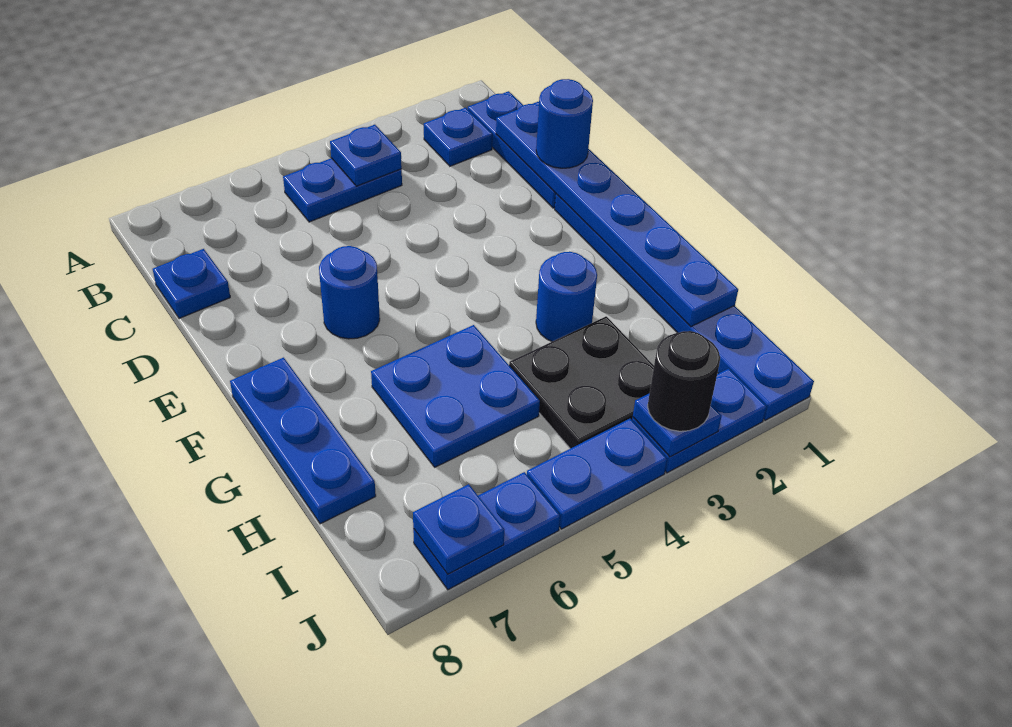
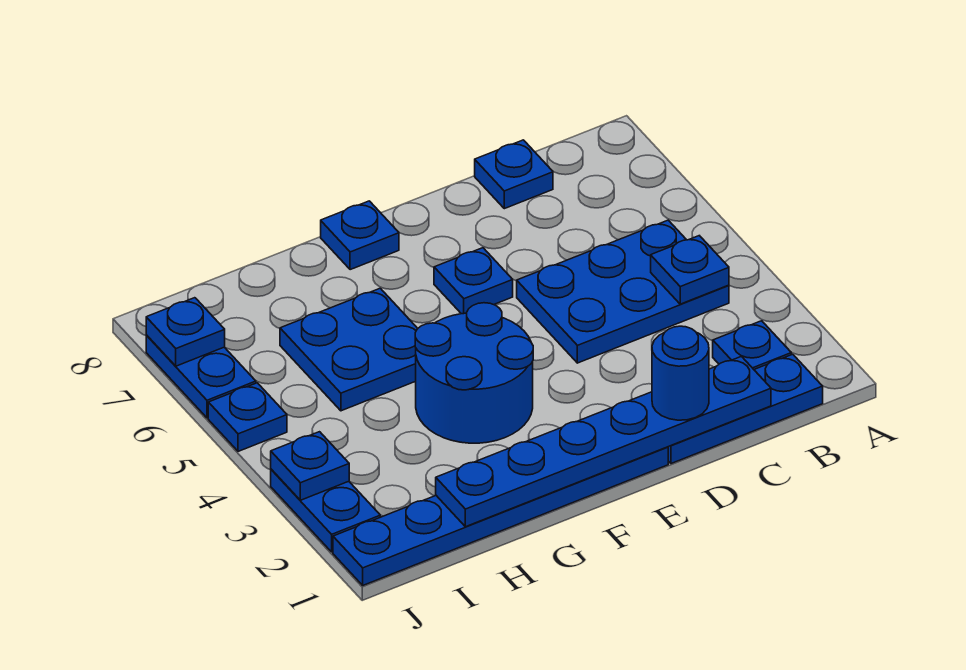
blue plate B4:B5 level 1 -> blue plate B4:D5 level 1
blue round brick E6 level 1 -> blue plate E6 level 1
blue plate F8:H8 level 1 -> blue plate F8 level 1
blue round brick G3 level 1 -> blue round brick F3:G4 level 1
black plate H3:I4 level 1 -> none
black round brick J3 level 3 -> none
blue plate J4:J5 level 1 -> blue plate J5 level 1

